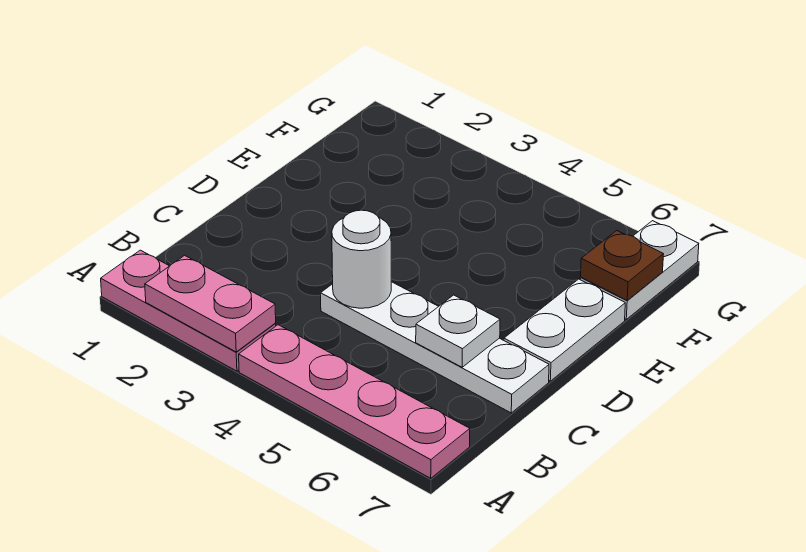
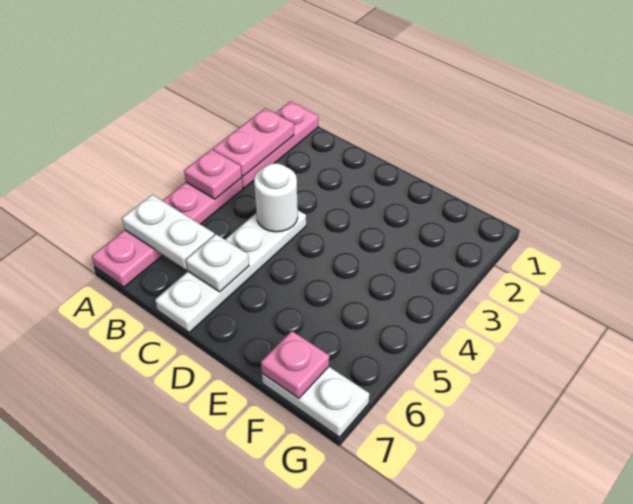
none -> pink plate A4 level 2
white plate D7:E7 level 1 -> white plate A6:B6 level 2
brown plate F7 level 2 -> pink plate F7 level 2

